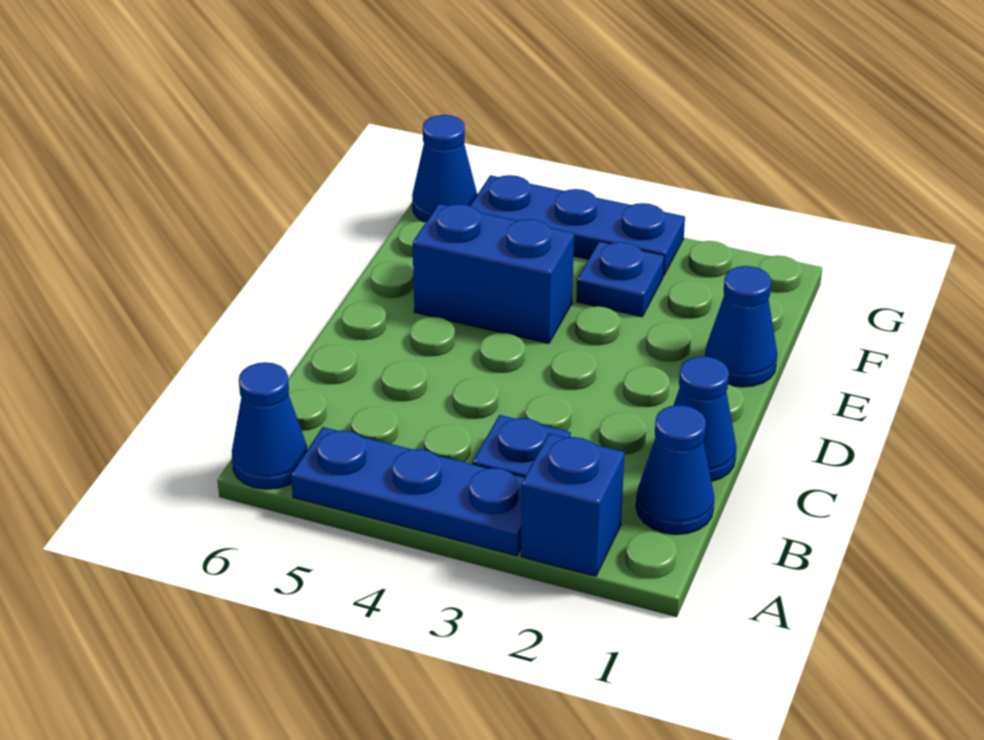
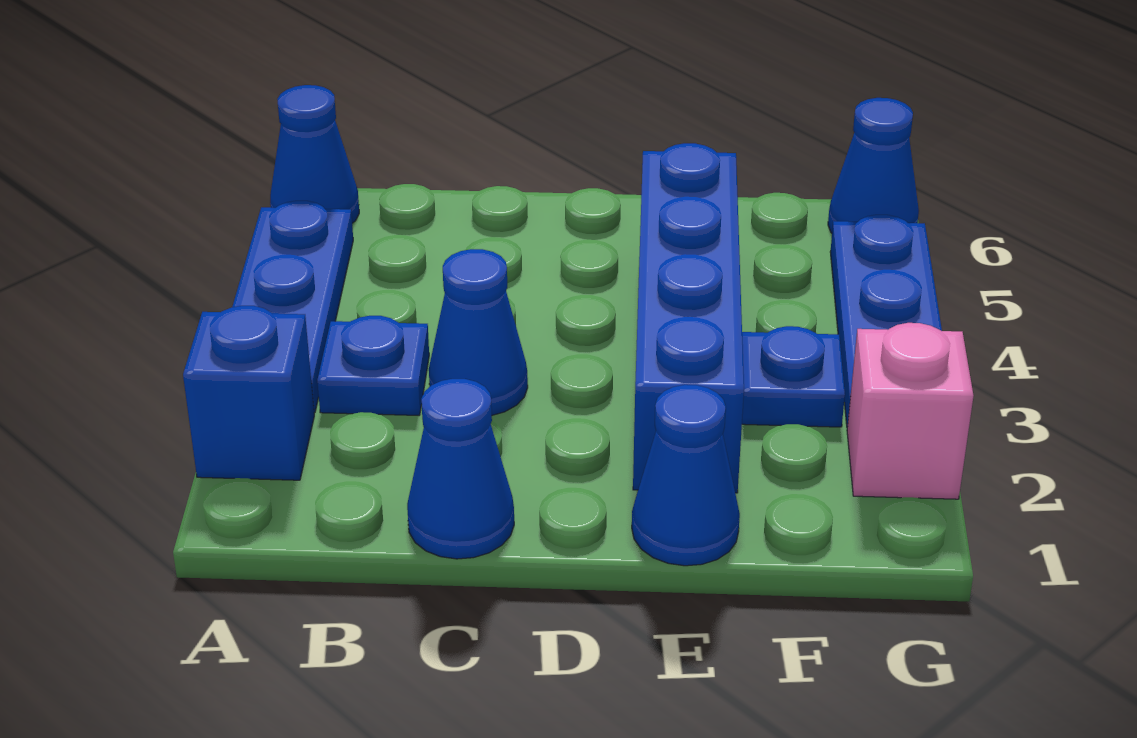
blue cone B1 level 1 -> blue cone C3 level 1
blue brick E4:E5 level 1 -> blue brick E2:E5 level 1
none -> pink brick G2 level 1

